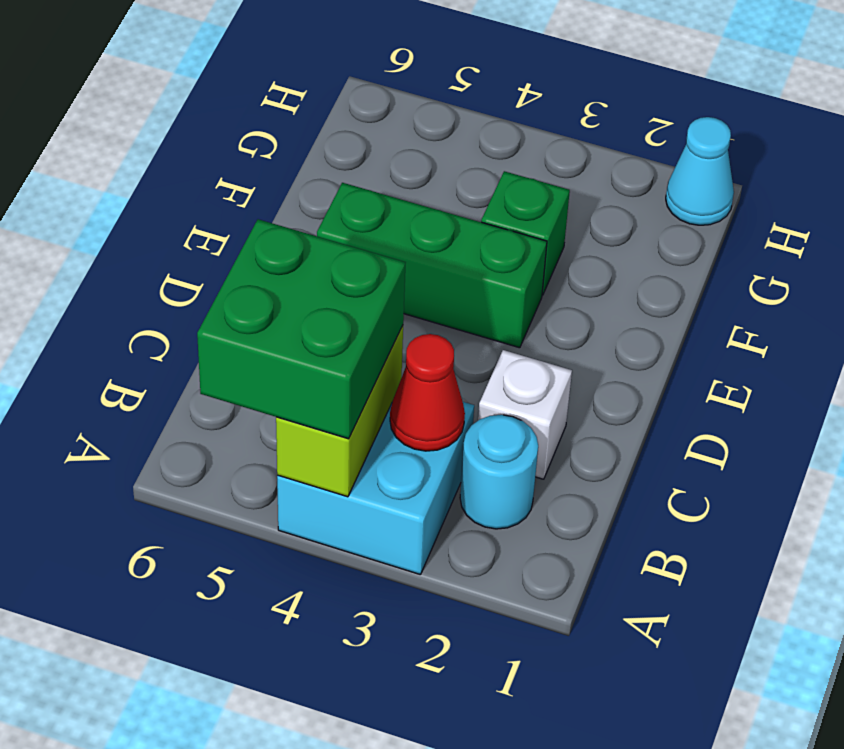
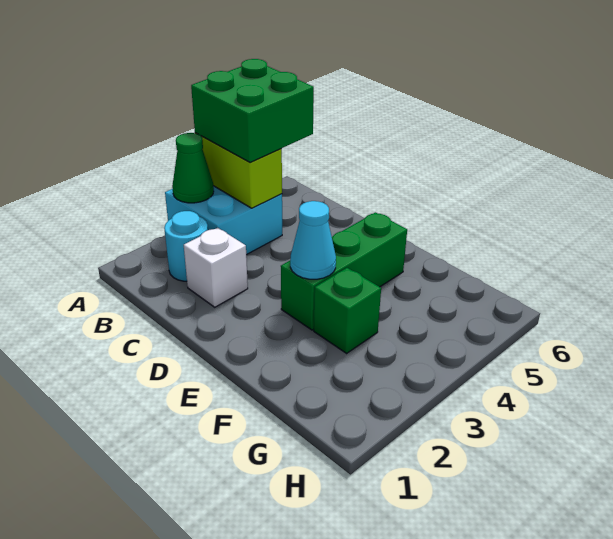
none -> green cone A3 level 2
red cone B3 level 2 -> none
cyan cone H1 level 1 -> cyan cone E3 level 2

